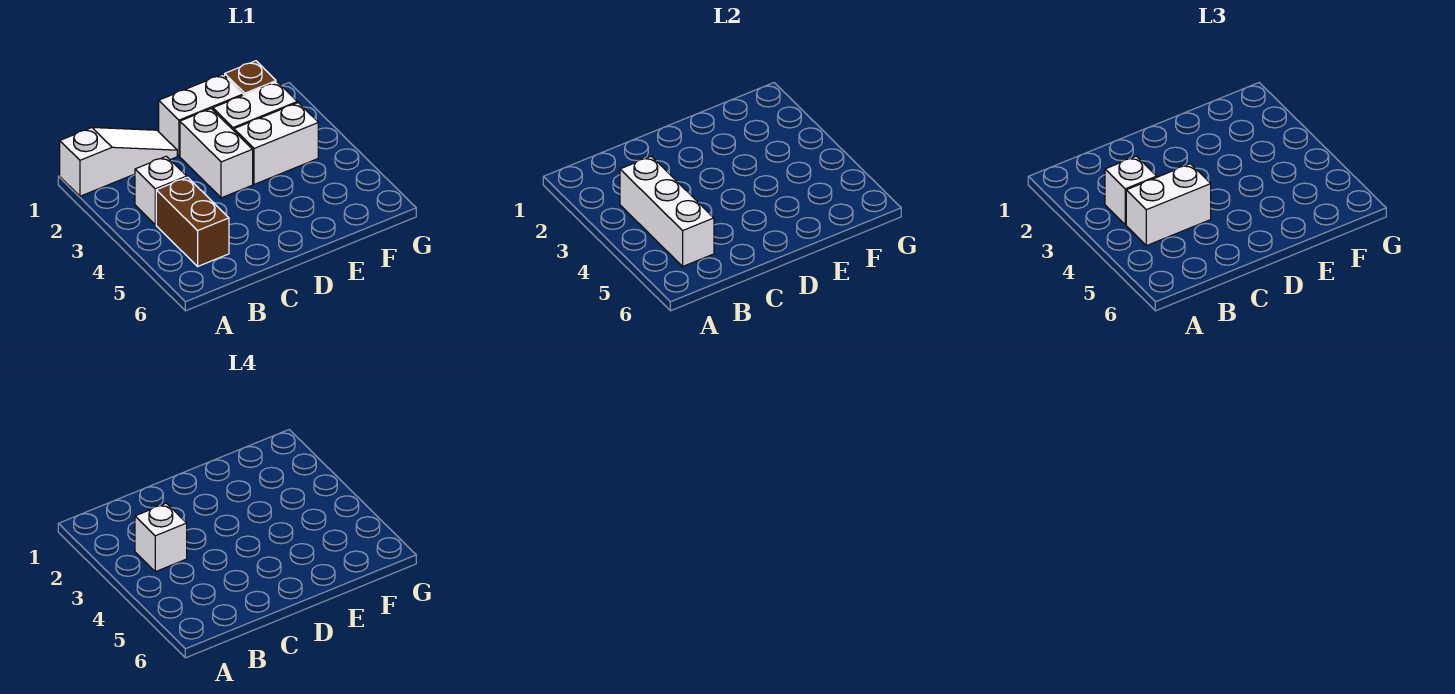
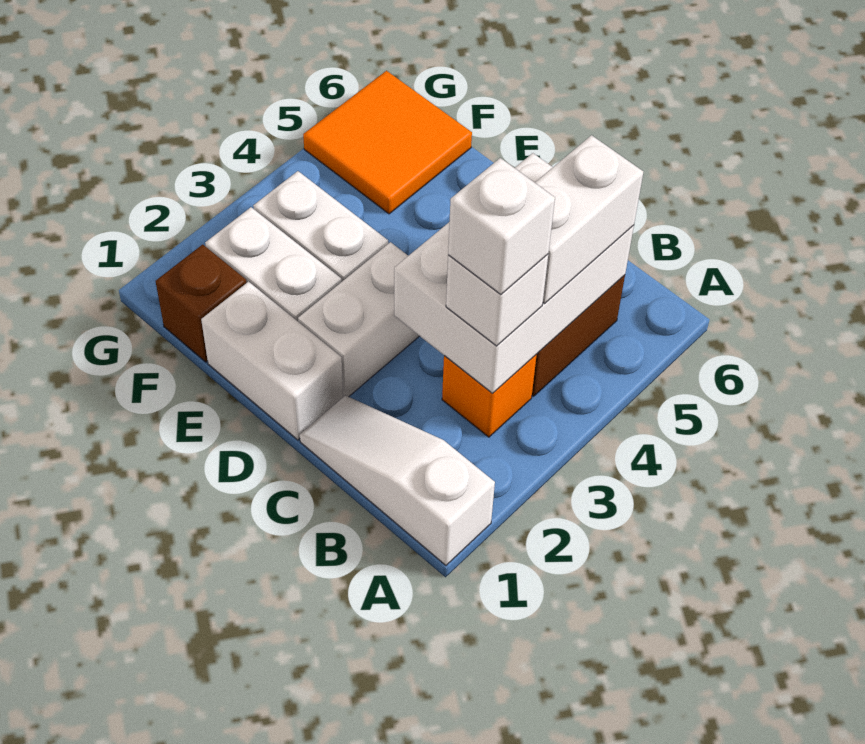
white brick B3 level 1 -> orange brick B3 level 1
white brick B3:B5 level 2 -> white brick B3:C5 level 2
white brick B4:C4 level 3 -> white brick B4:B5 level 3
none -> orange tile F5:G6 level 1

